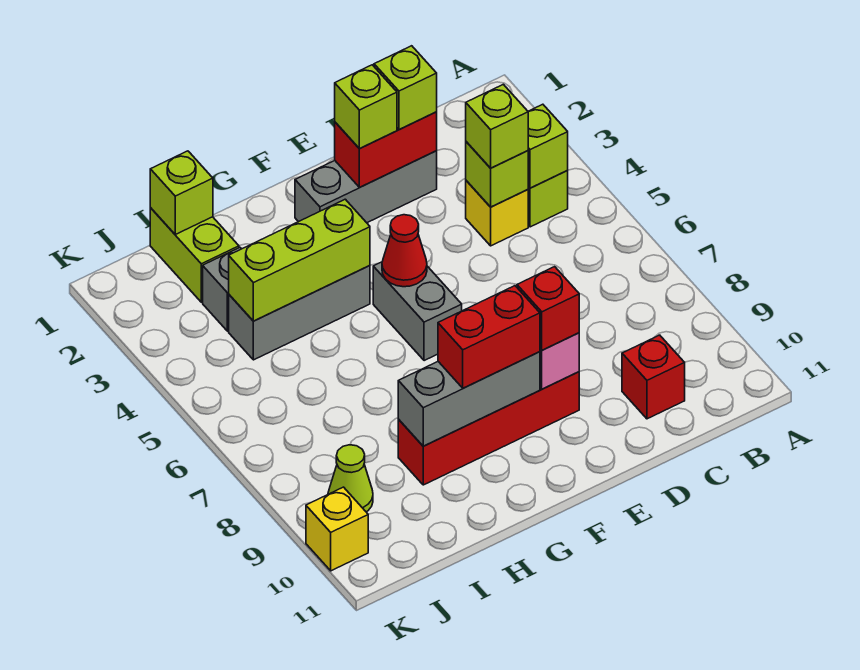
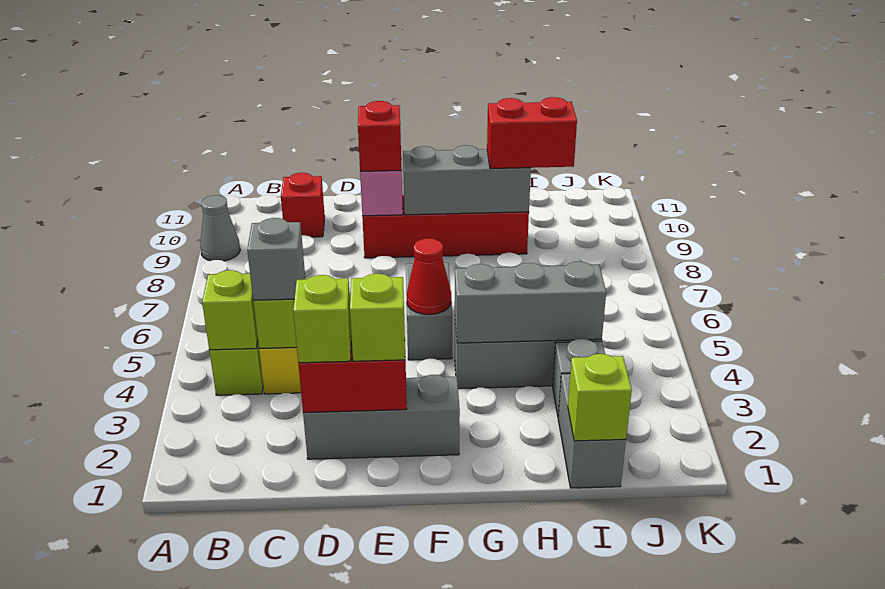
none -> grey cone A9 level 1
lime brick C4 level 3 -> grey brick C4 level 3
red brick F9:G9 level 3 -> red brick H9:I9 level 3
lime brick G4:I4 level 2 -> grey brick G4:I4 level 2
lime brick I1:I2 level 1 -> grey brick I1:I2 level 1
lime cone J9 level 1 -> none
yellow brick K10 level 1 -> none

